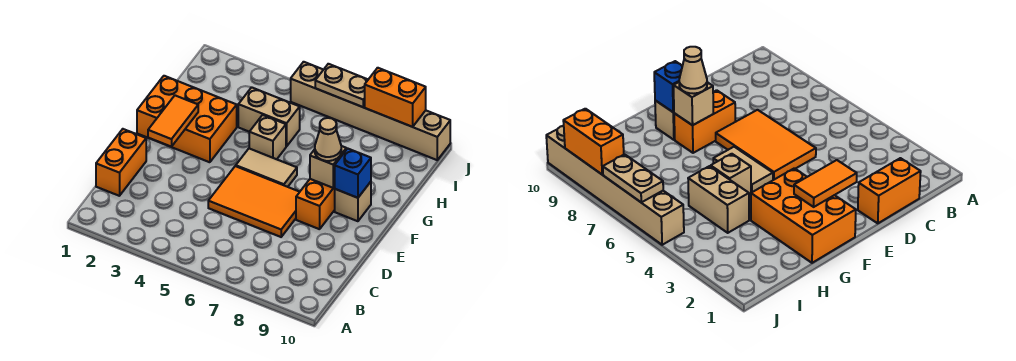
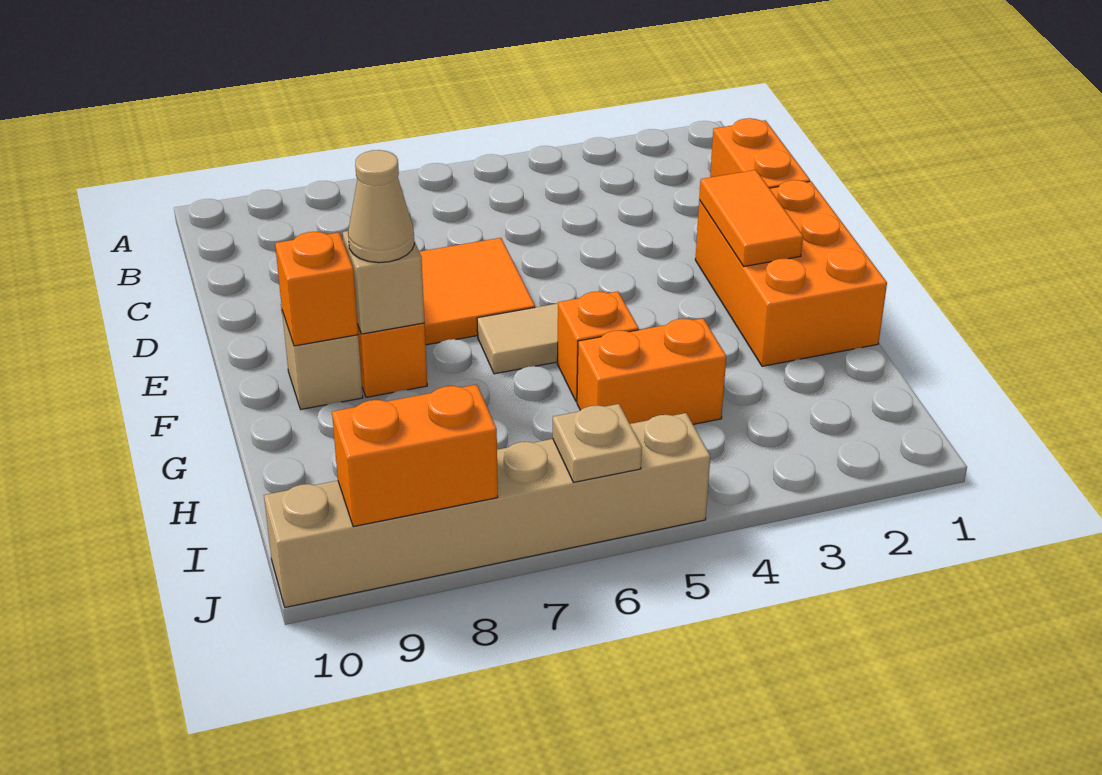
orange tile D5:E7 level 1 -> orange tile D6:E7 level 1
orange brick F1:G3 level 1 -> orange brick E1:G2 level 1
blue brick F9 level 2 -> orange brick F9 level 2
tan brick G5 level 1 -> orange brick G5 level 1
tan brick H4:H5 level 1 -> orange brick H4:H5 level 1
tan plate J6:J7 level 2 -> tan plate J6 level 2

